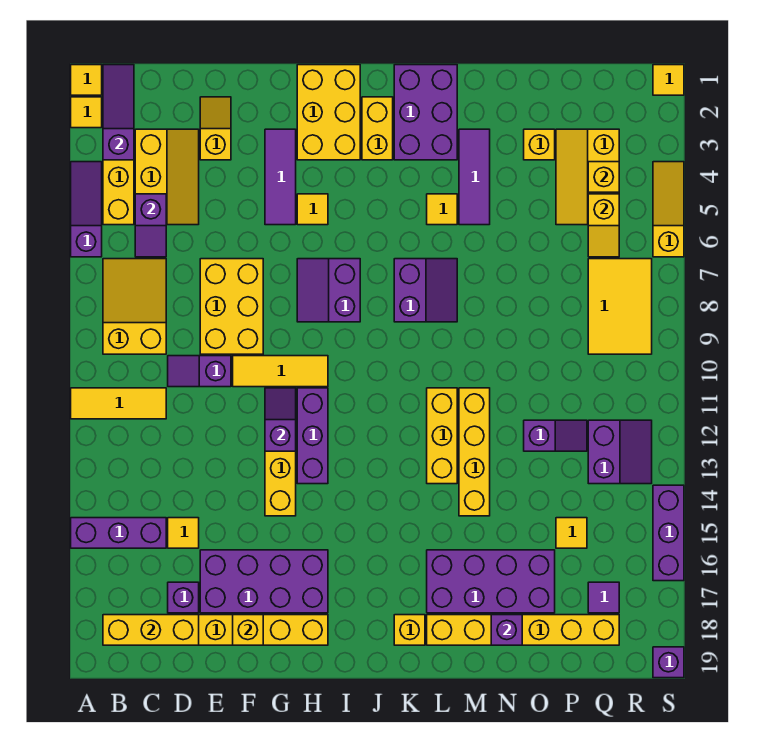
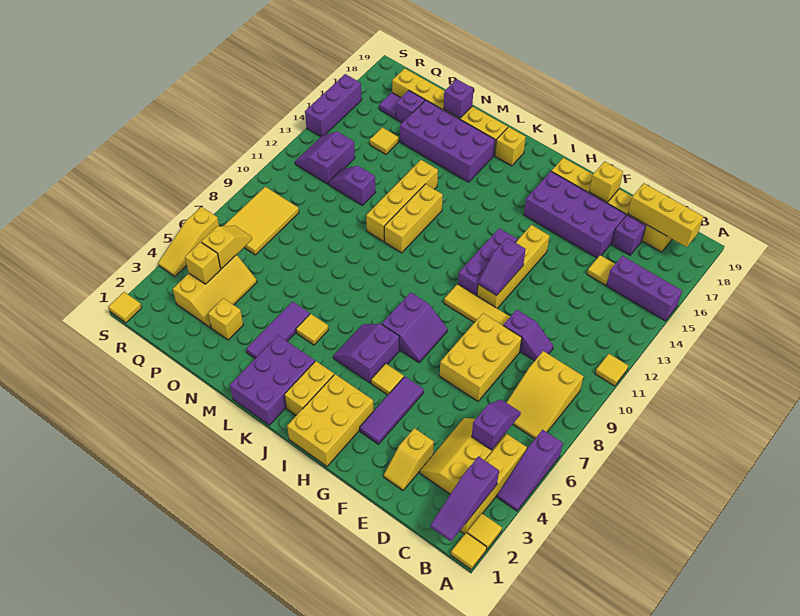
yellow tile A11:C11 level 1 -> yellow tile A11 level 1
purple slope K7:L8 level 1 top K -> purple slope I5:J6 level 1 top I
purple brick S19 level 1 -> purple brick P17 level 1

